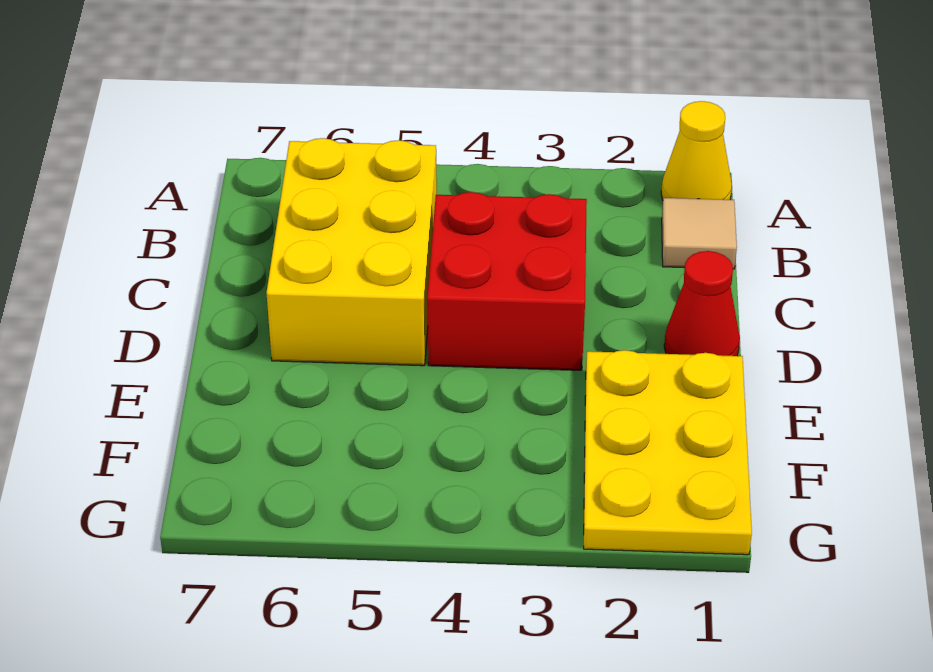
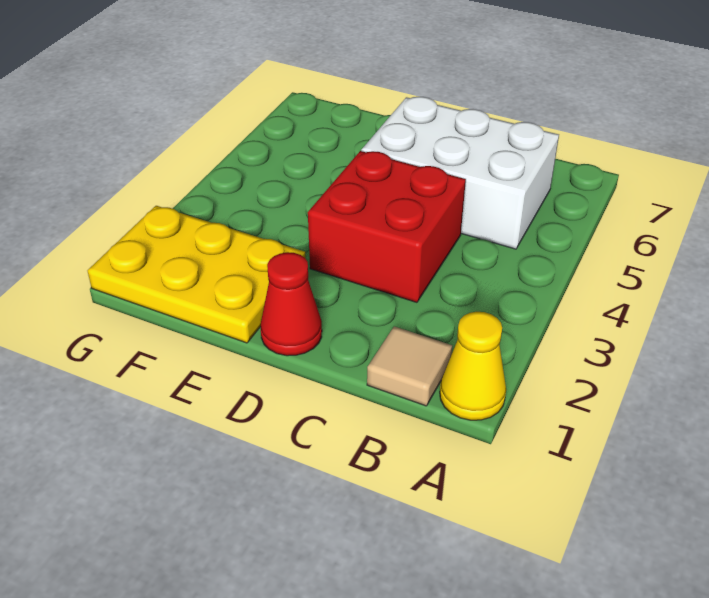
yellow brick B5:D6 level 1 -> white brick B5:D6 level 1

